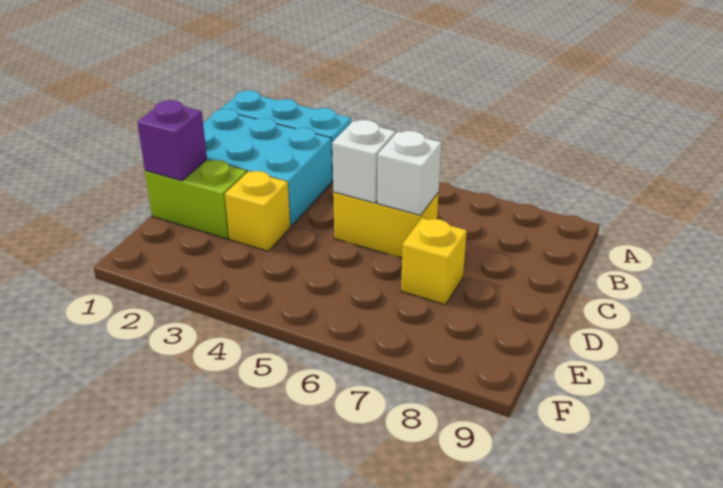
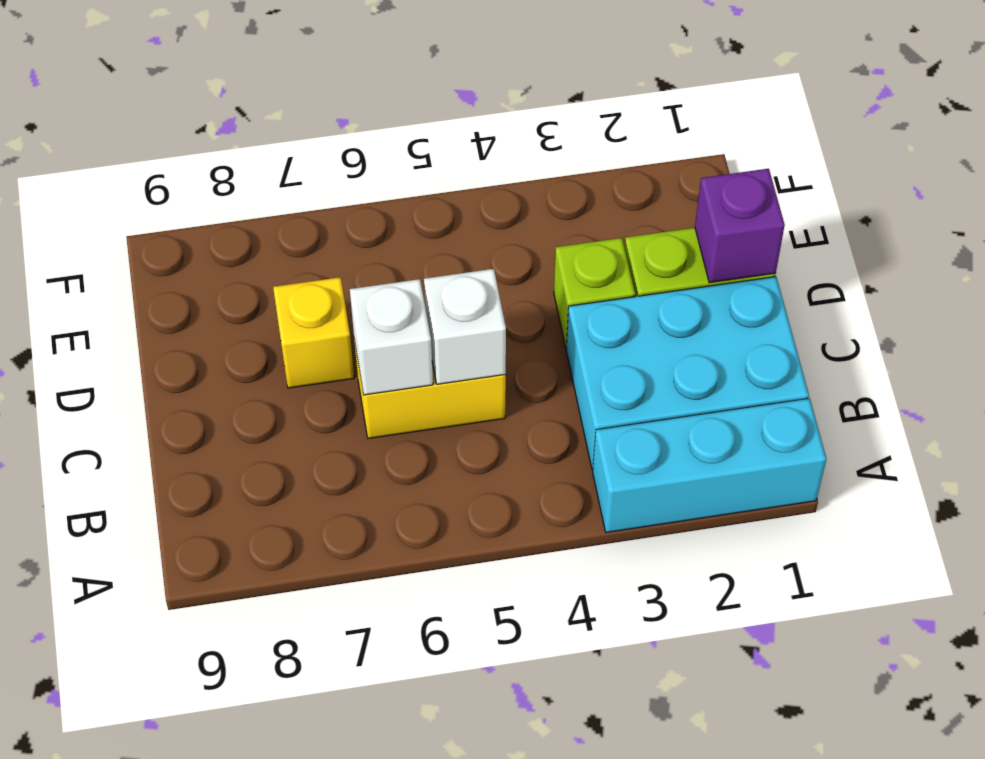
yellow brick D3 level 1 -> lime brick D3 level 1

